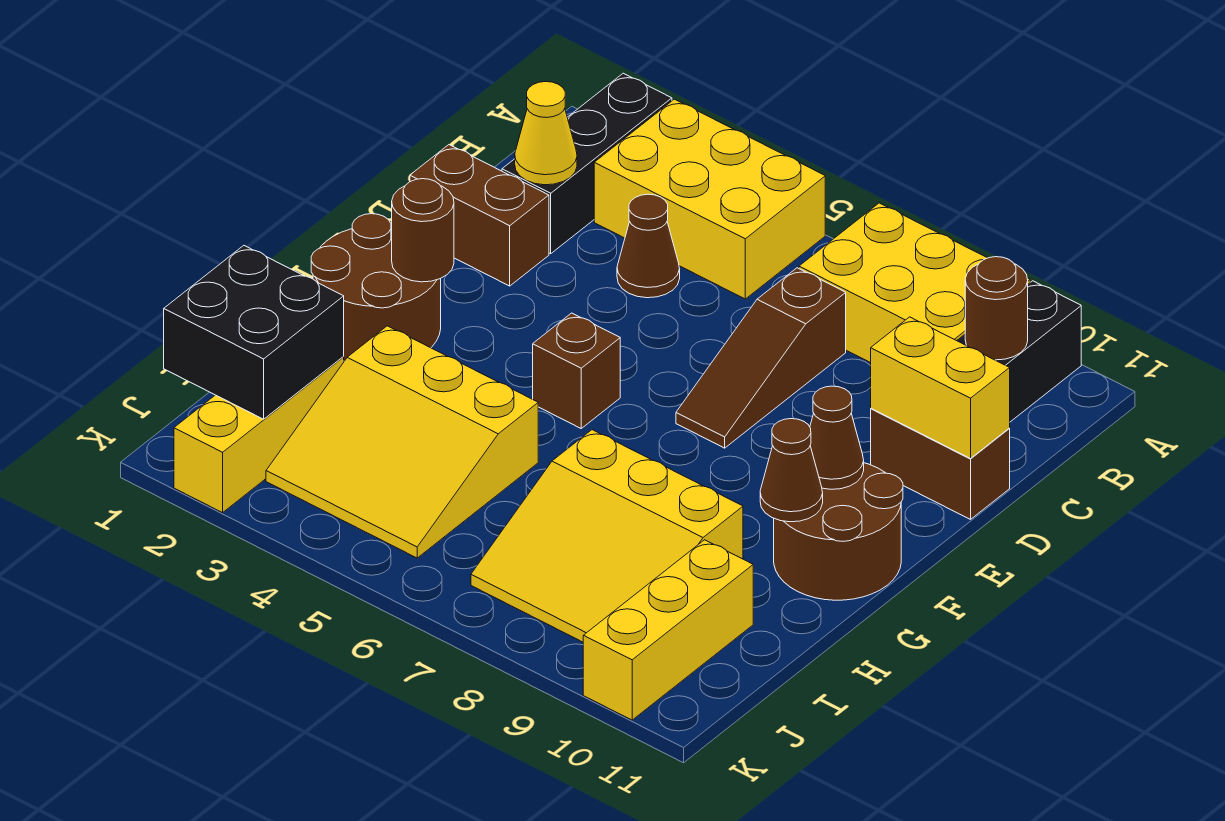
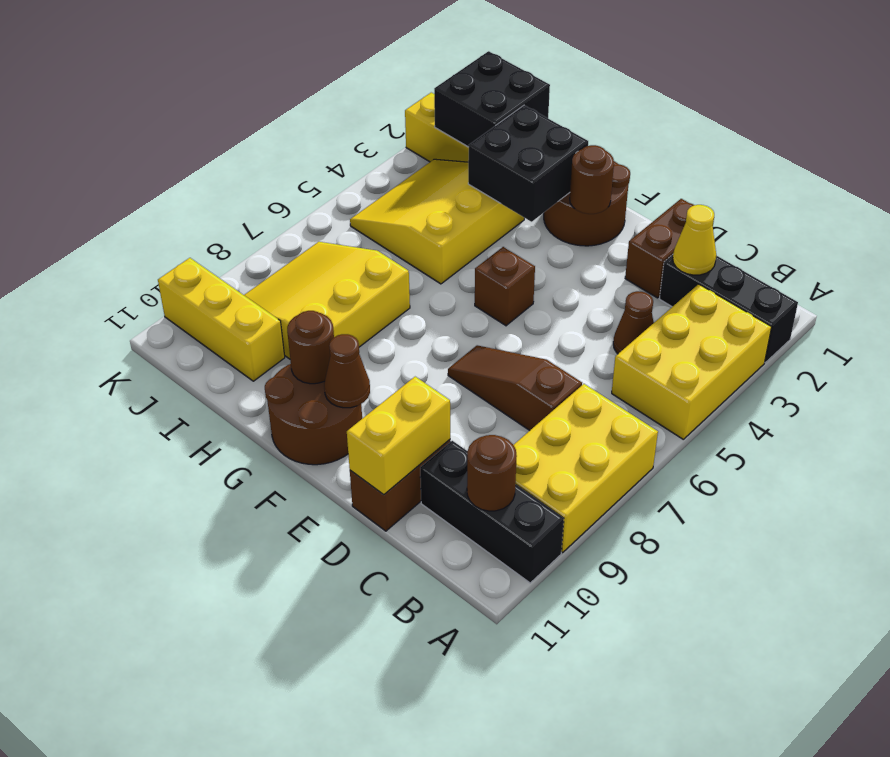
none -> black brick G2:H3 level 2
brown cone G10 level 2 -> brown round brick G10 level 2

